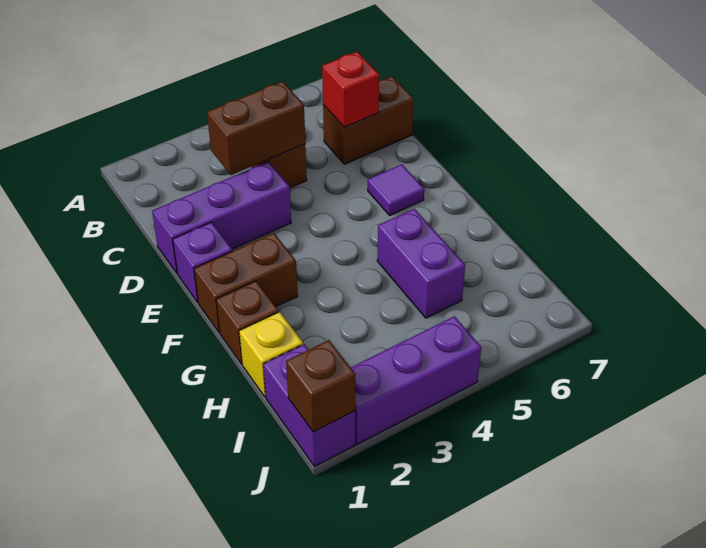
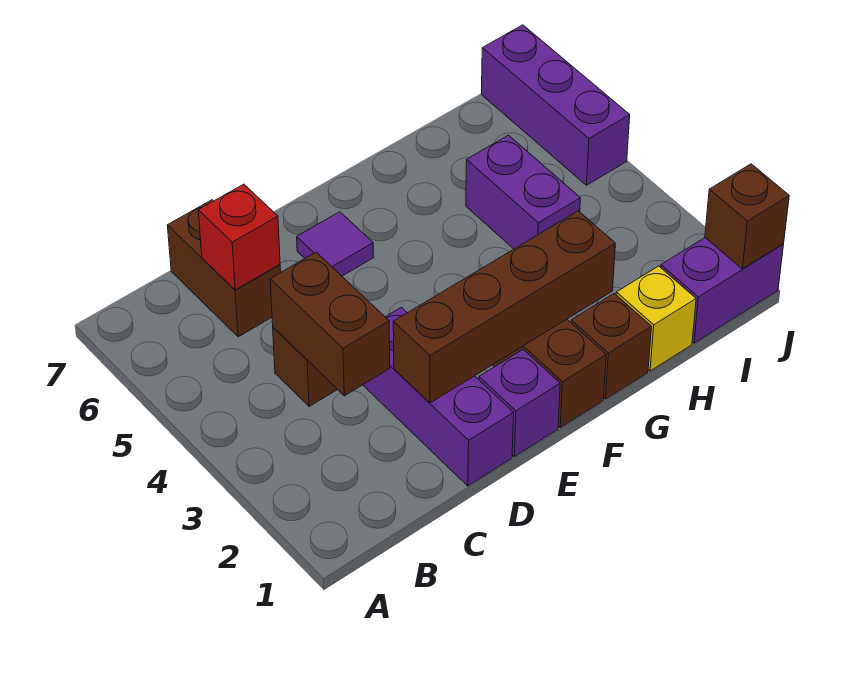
none -> brown brick D2:G2 level 2
purple brick G5:H5 level 1 -> purple brick H4:H5 level 1
purple brick J2:J4 level 1 -> purple brick J5:J7 level 1

